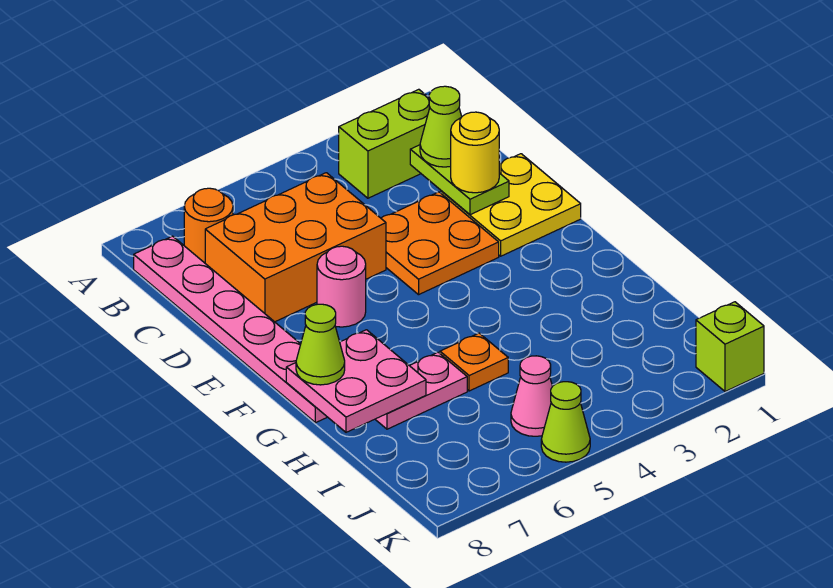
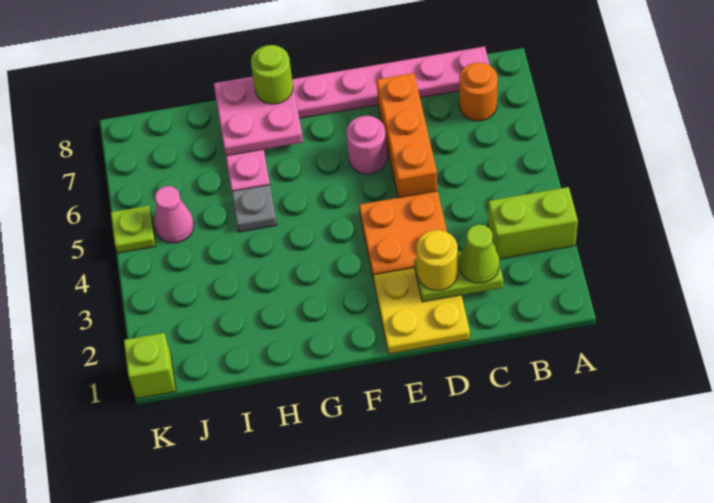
lime brick B2:B3 level 1 -> lime brick A3:B3 level 1
orange brick C5:D7 level 1 -> orange brick D5:D7 level 1
lime cone G8 level 3 -> lime round brick G8 level 3
orange plate H5 level 1 -> grey plate H5 level 1
lime cone K5 level 1 -> lime plate K5 level 1

